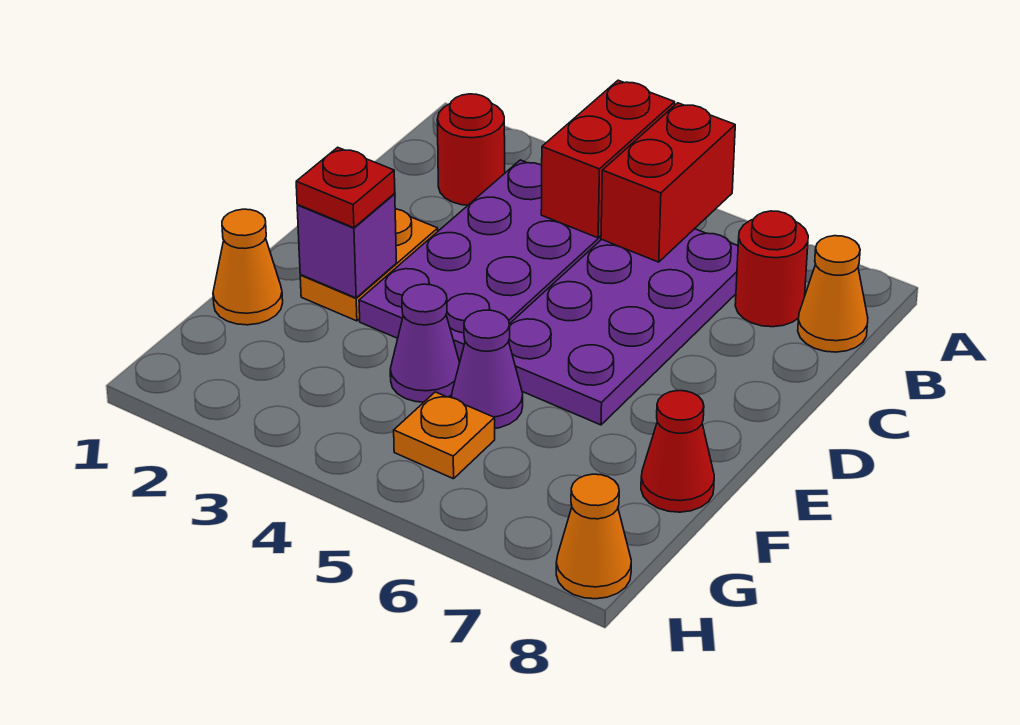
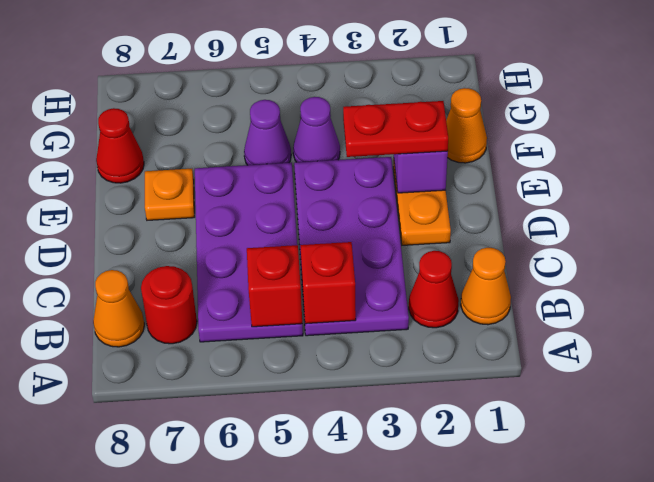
red brick A4:B4 level 2 -> red brick B4 level 2
red brick A5:B5 level 2 -> red brick B5 level 2
red round brick B2 level 1 -> red cone B2 level 1
red plate E2 level 3 -> red plate E2:E3 level 3
orange plate G5 level 1 -> orange plate E7 level 1
orange cone H8 level 1 -> orange cone B1 level 1

